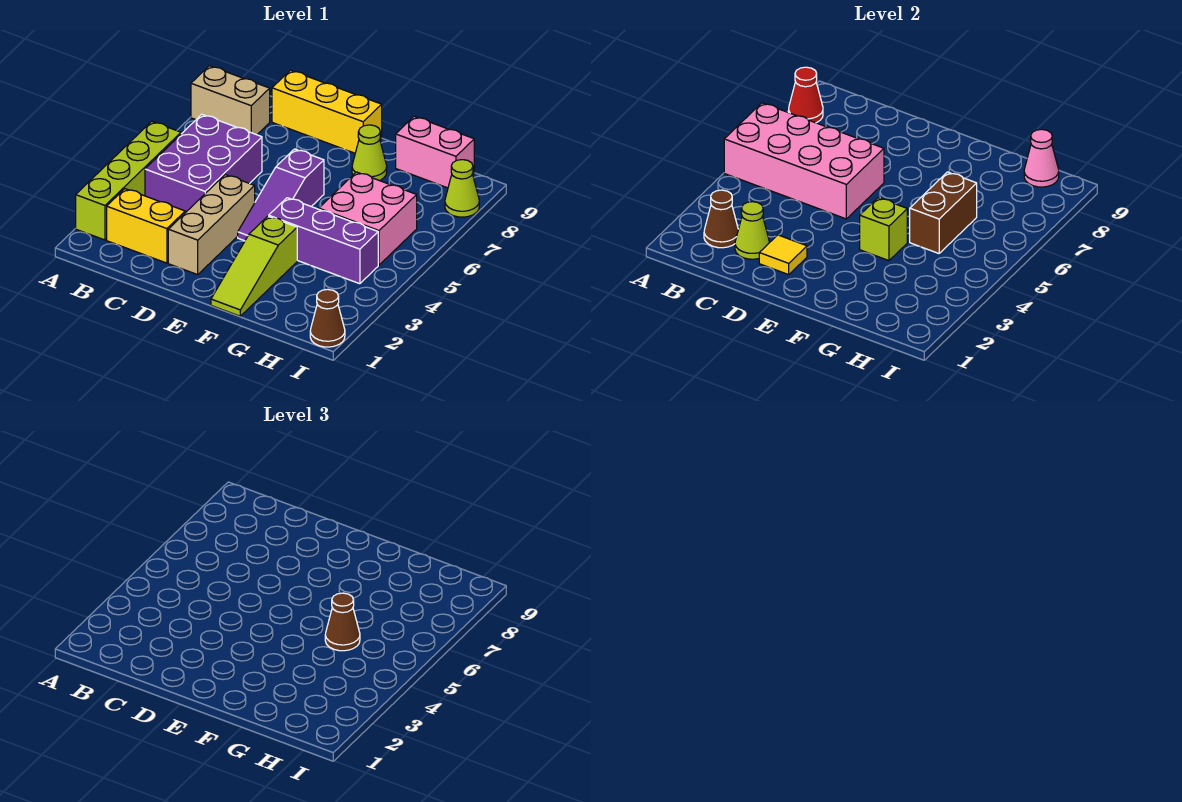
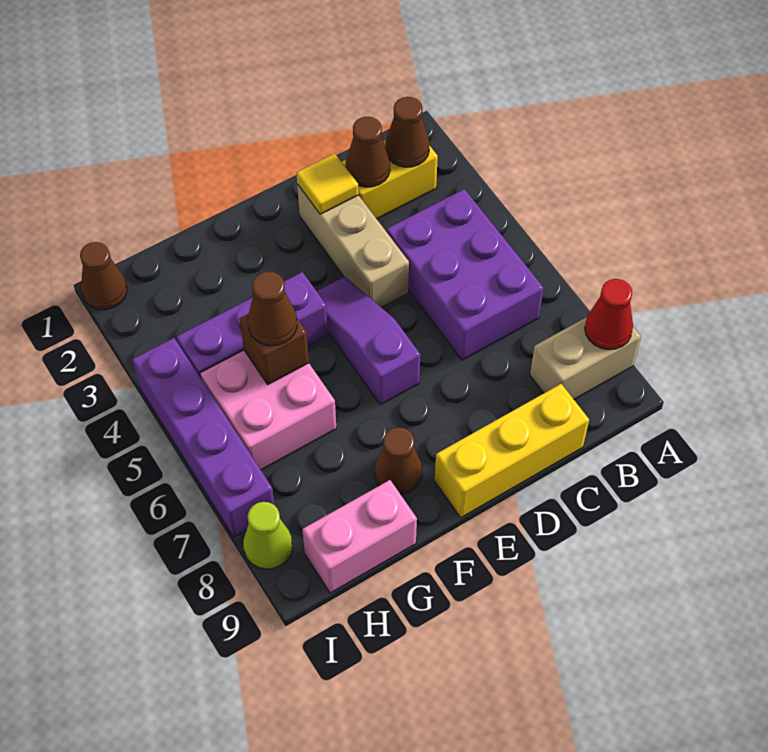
lime brick A2:A5 level 1 -> none
pink brick A5:D6 level 2 -> none
lime cone C2 level 2 -> brown cone C2 level 2
lime slope F1:F3 level 1 top 3 -> none
lime brick F4 level 2 -> none
lime cone F8 level 1 -> brown cone F8 level 1
brown brick G5:G6 level 2 -> brown brick G5 level 2
pink cone H9 level 2 -> none
none -> purple brick I4:I7 level 1

